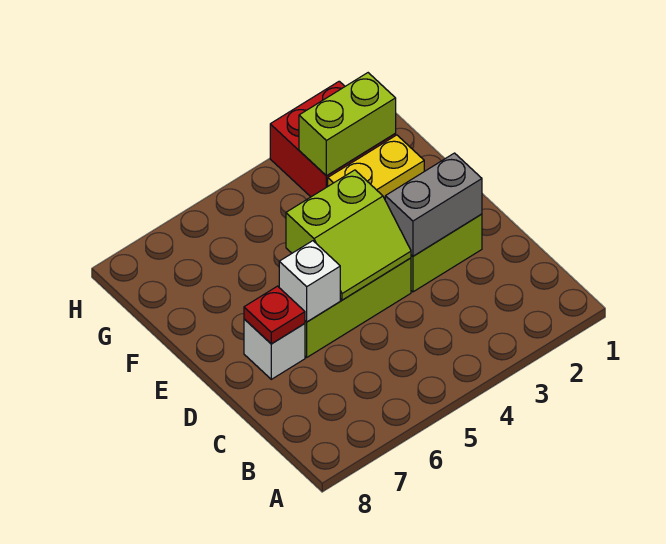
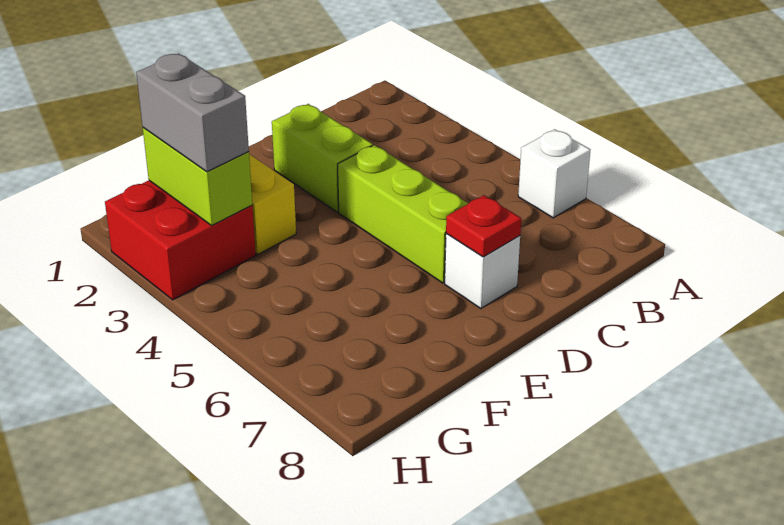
grey brick D2:D3 level 2 -> grey brick G2:G3 level 3
lime slope D4:E5 level 2 top E -> none
white brick D6 level 2 -> white brick A6 level 1

